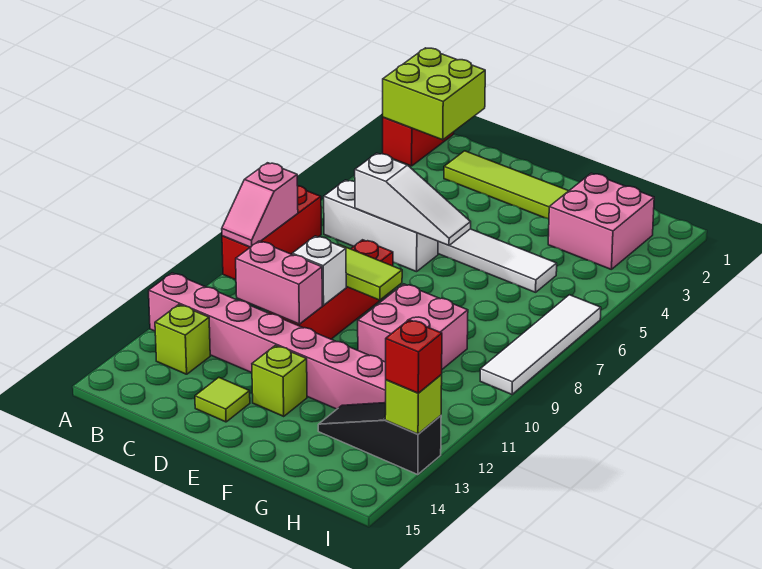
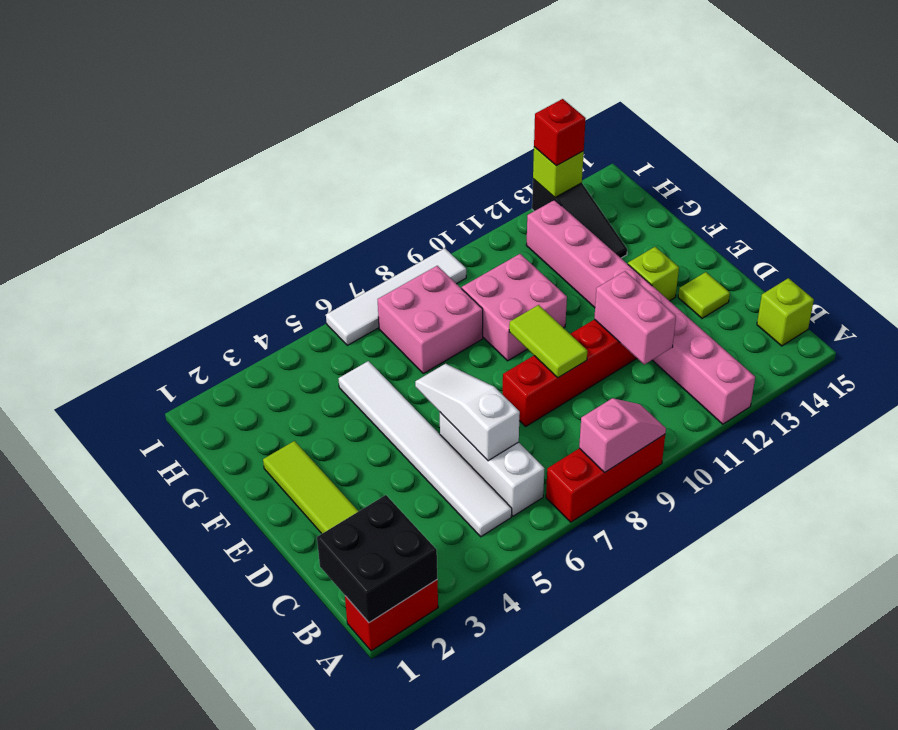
lime brick A1:B2 level 2 -> black brick A1:B2 level 2
lime brick B13 level 1 -> lime brick B15 level 1
white brick D10 level 2 -> none
pink brick G2:H3 level 1 -> pink brick G7:H8 level 1

